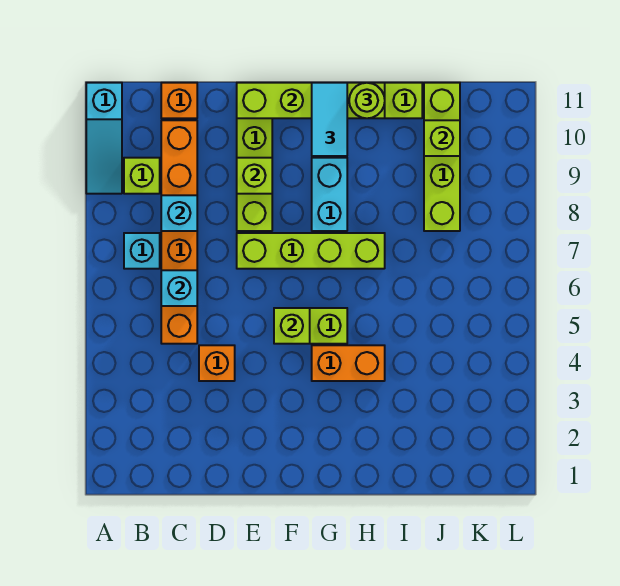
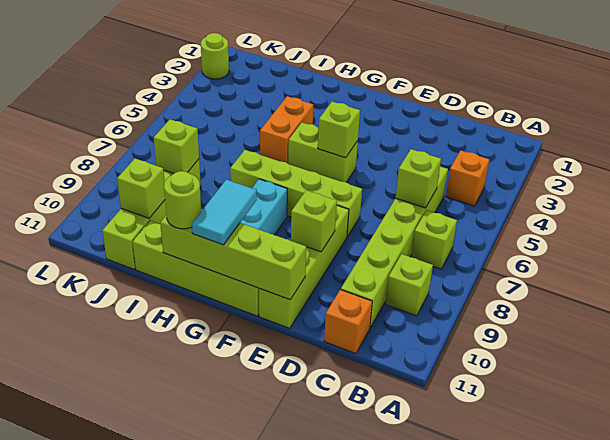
cyan slope A9:A11 level 1 top 11 -> none
cyan brick B7 level 1 -> lime brick B7 level 1
orange brick C5:C10 level 1 -> lime brick C5:C10 level 1
cyan brick C6 level 2 -> lime brick C6 level 2
cyan brick C8 level 2 -> none
orange brick D4 level 1 -> orange brick B4 level 1
orange brick G4:H4 level 1 -> orange brick H4:H5 level 1
none -> lime brick J8 level 2
none -> lime round brick L2 level 1

